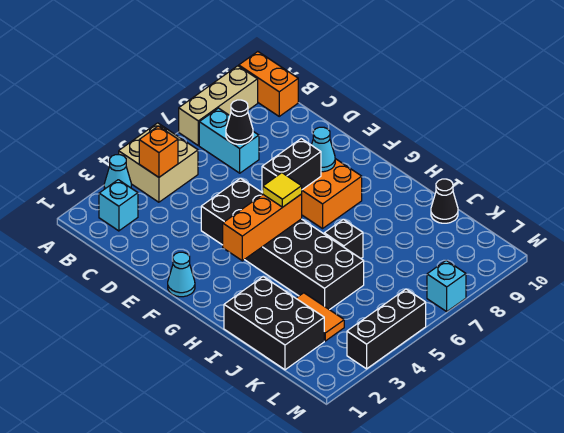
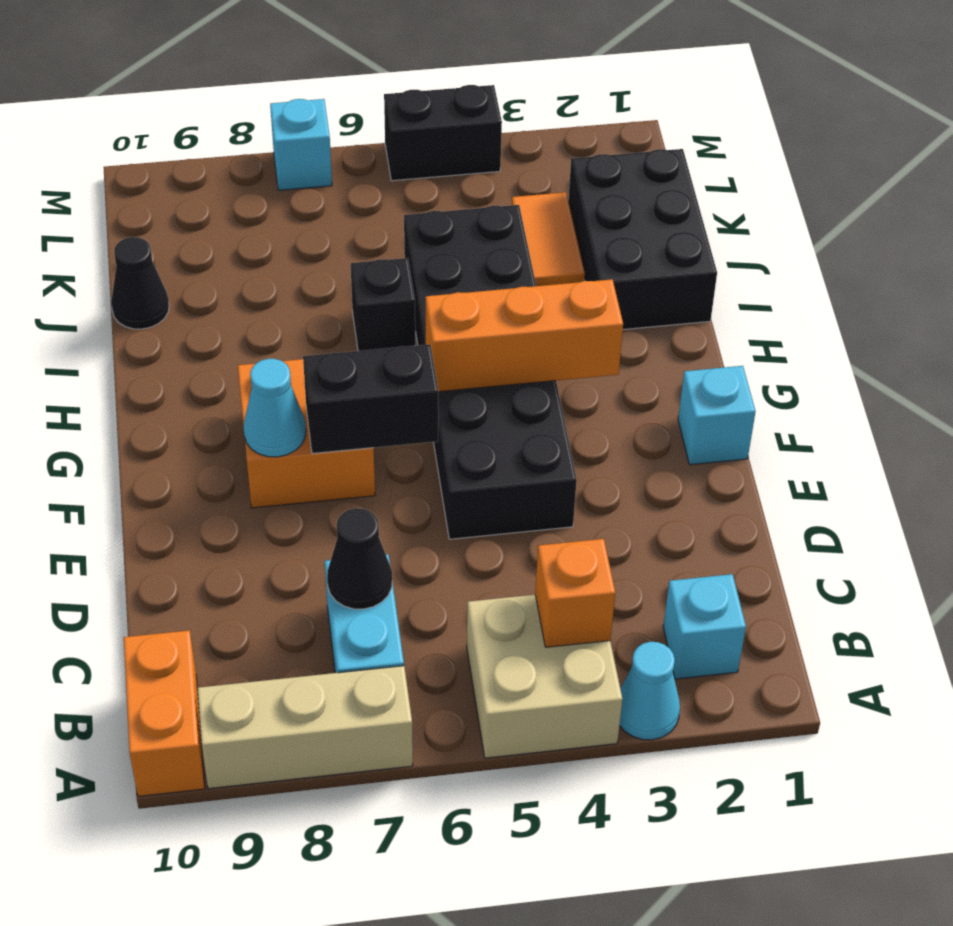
cyan cone F1 level 1 -> cyan brick F1 level 1
yellow tile G5 level 3 -> none
black brick M3:M5 level 1 -> black brick M4:M5 level 1

